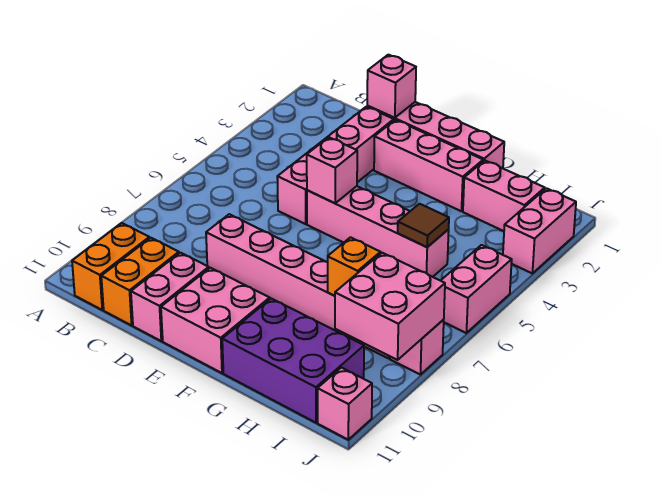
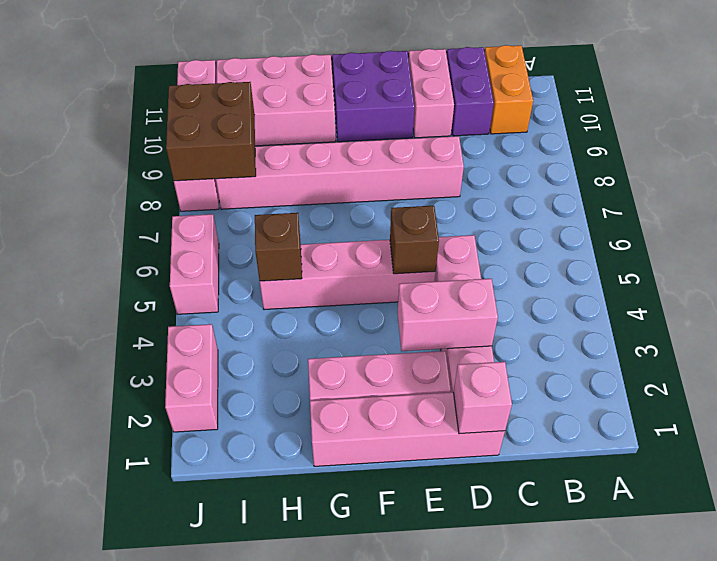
orange brick C10:C11 level 1 -> purple brick C10:C11 level 1
pink brick E5 level 2 -> brown brick E5 level 2
pink brick E10:F11 level 1 -> purple brick E10:F11 level 1
purple brick G10:I11 level 1 -> pink brick G10:I11 level 1
pink brick H2:I2 level 1 -> pink brick D3:E3 level 2
brown tile H5 level 2 -> brown brick H5 level 2
orange brick H8 level 2 -> none
pink brick I8:J9 level 2 -> brown brick I8:J9 level 2

